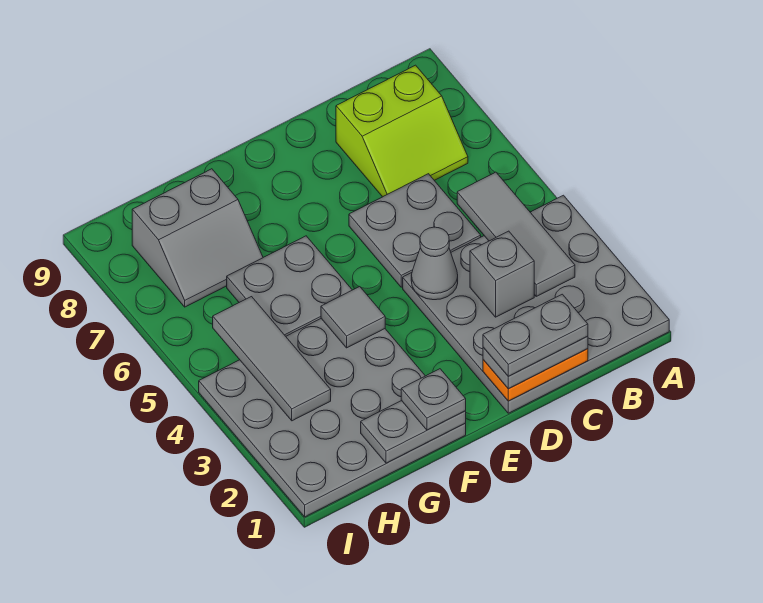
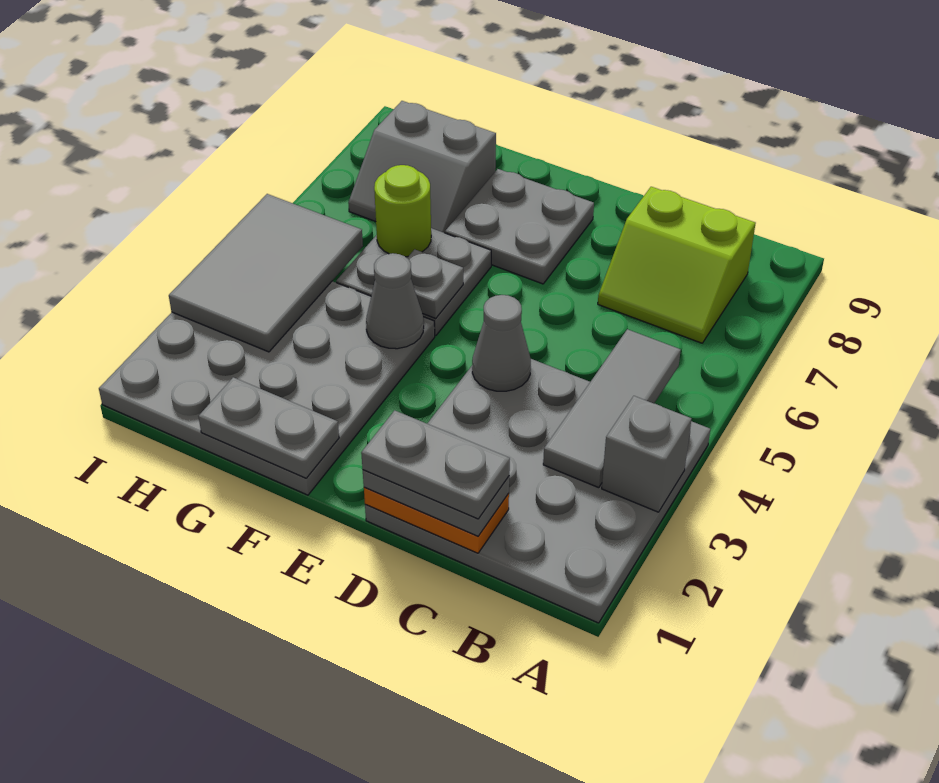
grey brick C3 level 2 -> grey brick A3 level 2
grey plate C5:D6 level 1 -> grey plate E7:F8 level 1
grey plate F1 level 3 -> grey plate F5 level 2
grey tile F4 level 2 -> grey cone F4 level 2
none -> lime round brick G6 level 2
grey tile H3:H5 level 2 -> grey tile H3:I5 level 2

